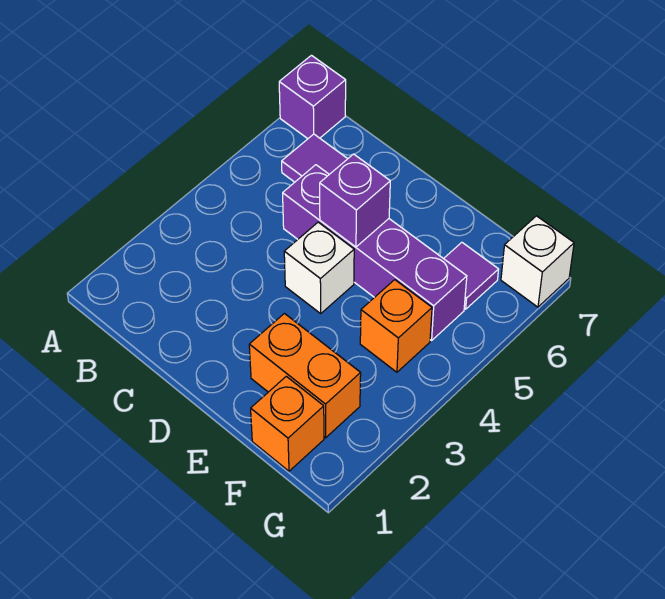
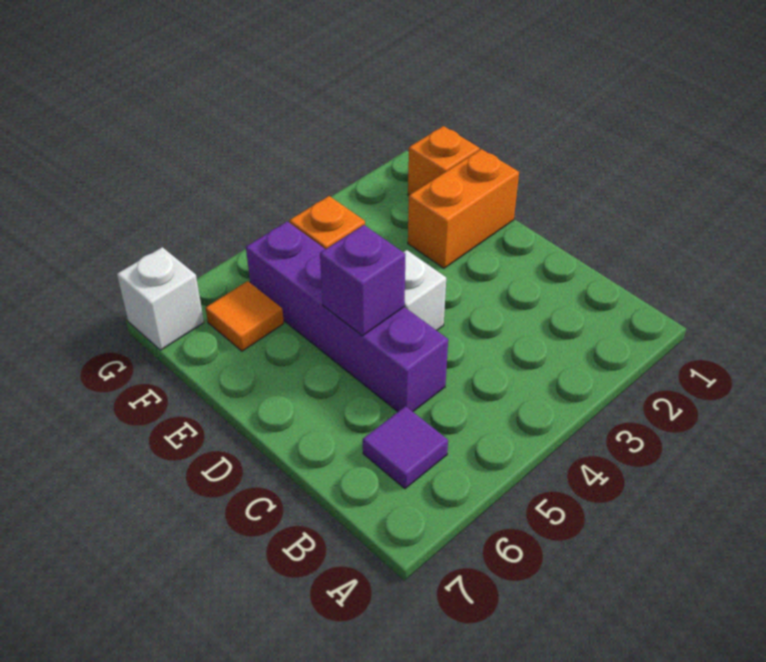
purple brick A7 level 1 -> none
orange brick E2:F2 level 1 -> orange brick E1:E2 level 1
purple tile F6 level 1 -> orange tile F6 level 1

